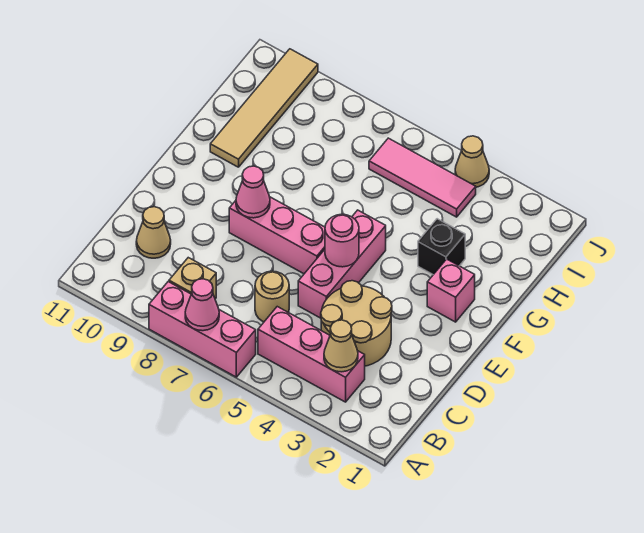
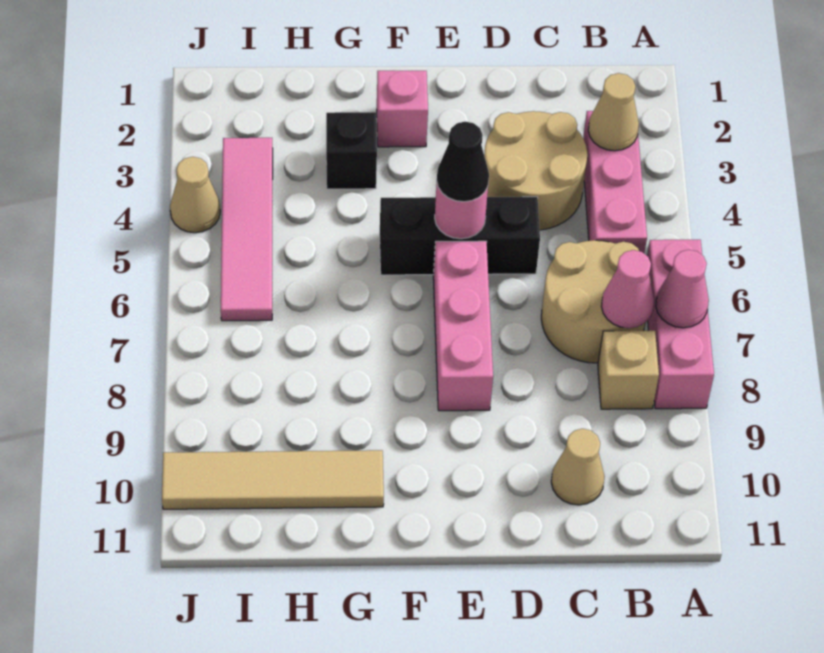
tan round brick C6 level 1 -> tan round brick B6:C7 level 1
pink brick D5:F5 level 1 -> black brick D5:F5 level 1
none -> black cone E5 level 3
pink cone E8 level 2 -> pink cone B7 level 2
pink tile I4:I6 level 1 -> pink tile I3:I6 level 1

